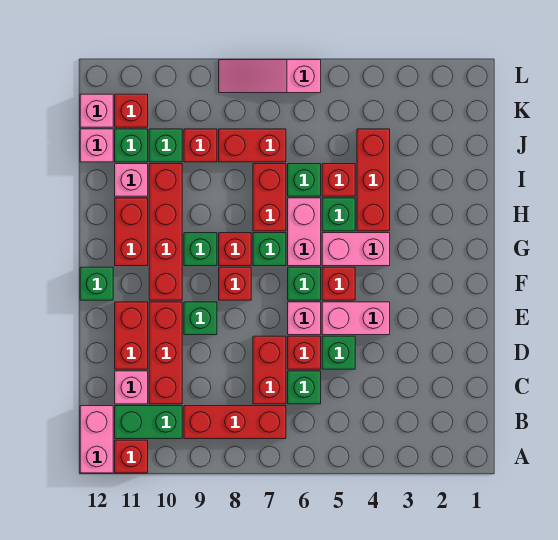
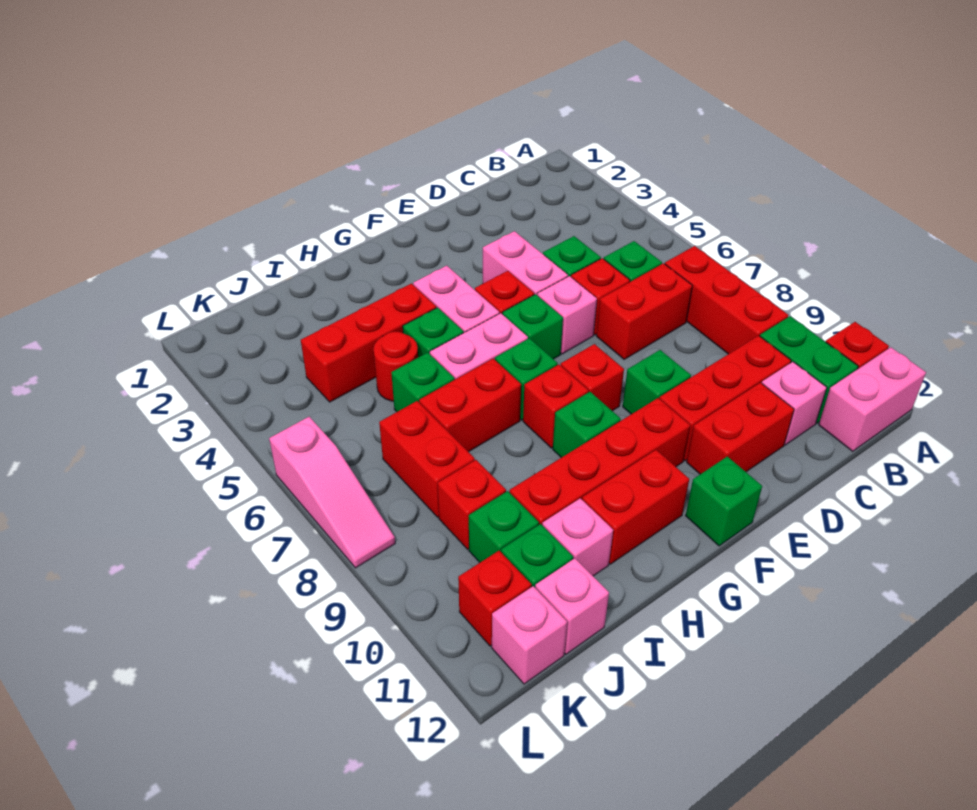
red brick I5 level 1 -> red round brick I5 level 1

